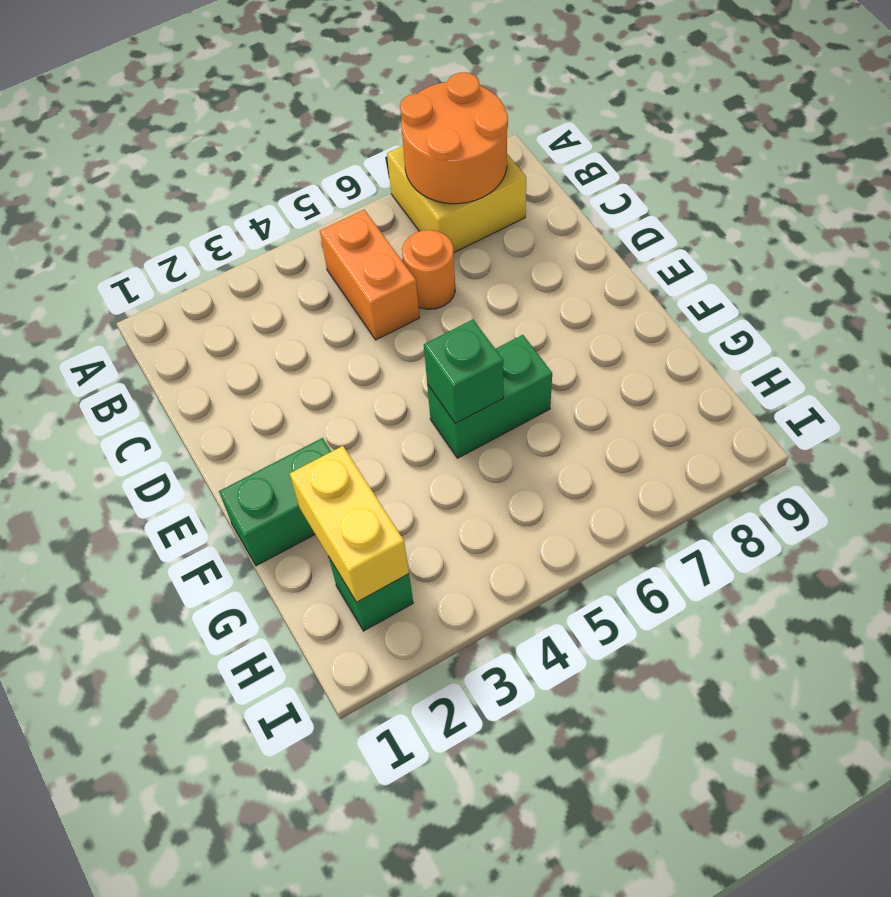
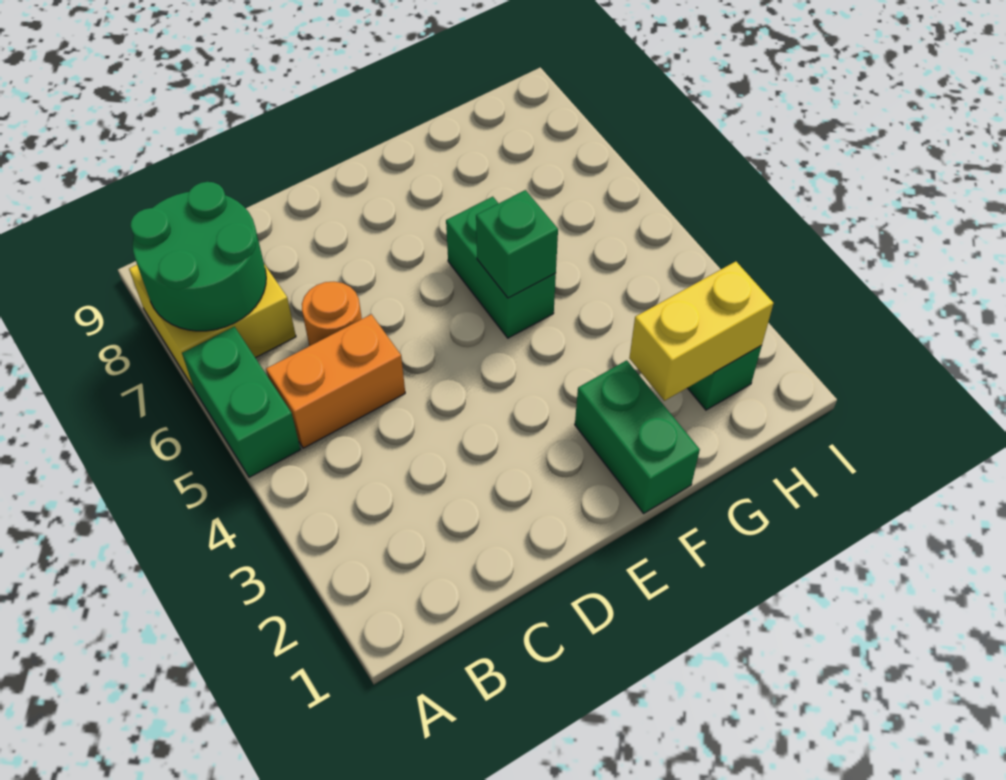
none -> green brick A5:A6 level 1
orange round brick A7:B8 level 2 -> green round brick A7:B8 level 2

